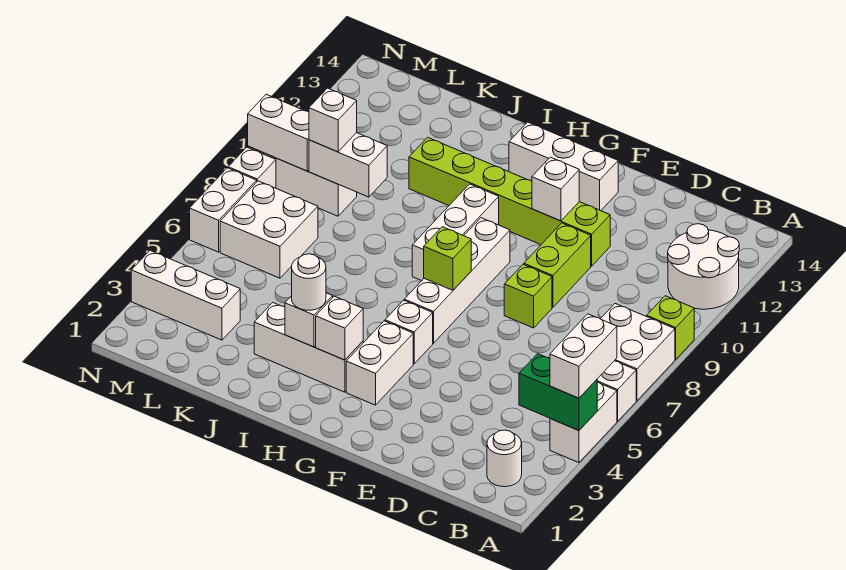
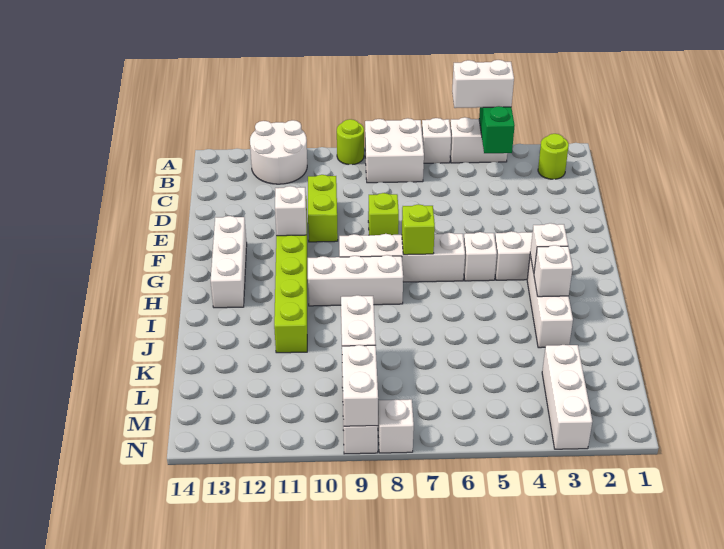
lime brick A9 level 1 -> lime round brick A9 level 1
white round brick B2 level 1 -> lime round brick B2 level 1
lime brick E9:E10 level 1 -> lime brick D10:E10 level 1
white round brick I3 level 3 -> none
white brick L6:M7 level 1 -> none
white brick L9 level 3 -> none
white brick N6:N7 level 1 -> none

